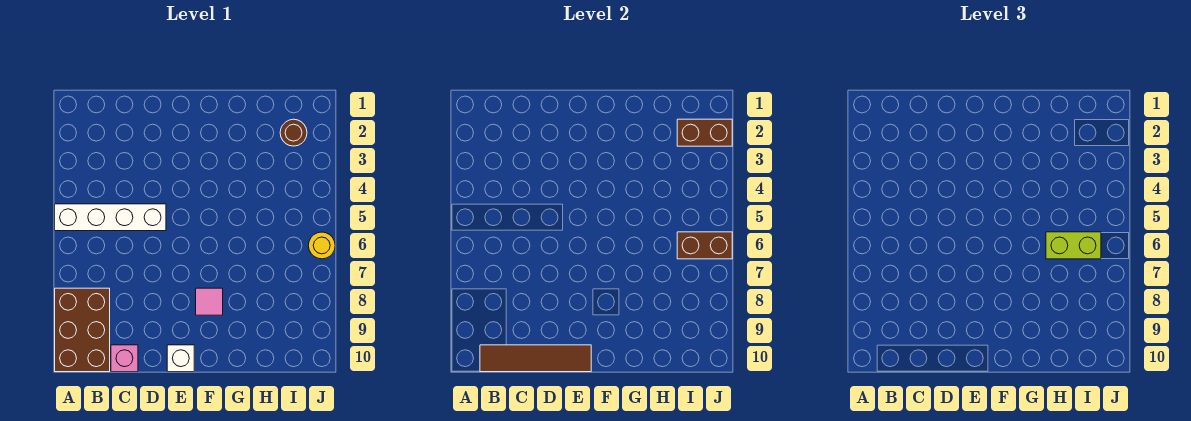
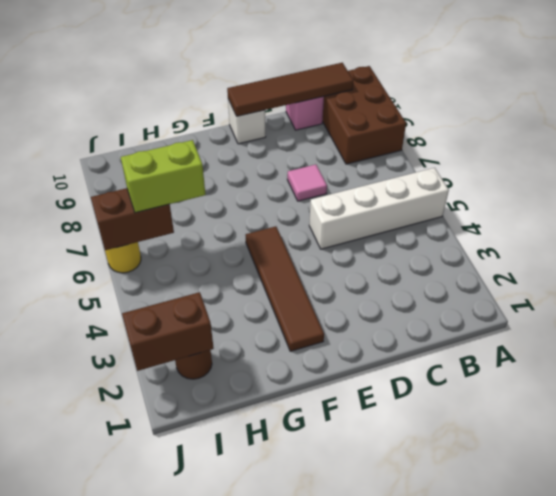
none -> brown tile F2:F5 level 1
pink tile F8 level 1 -> pink tile D7 level 1

